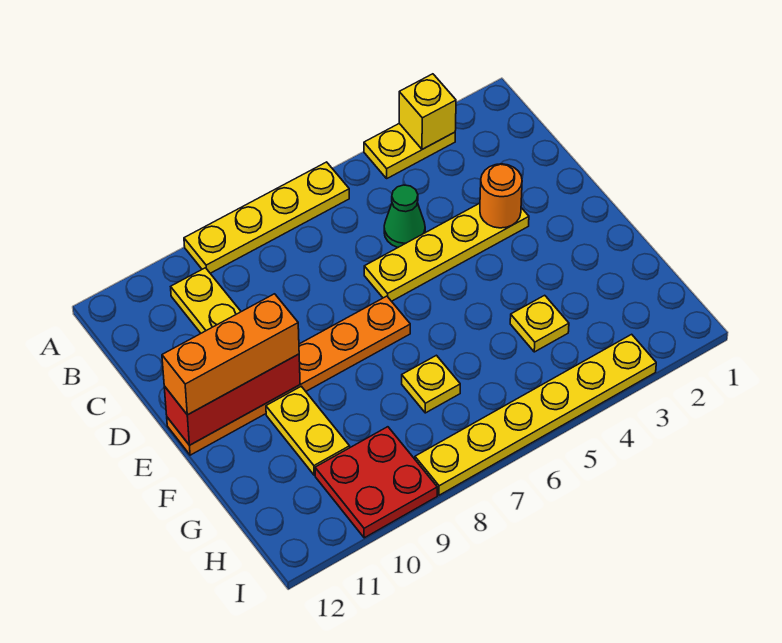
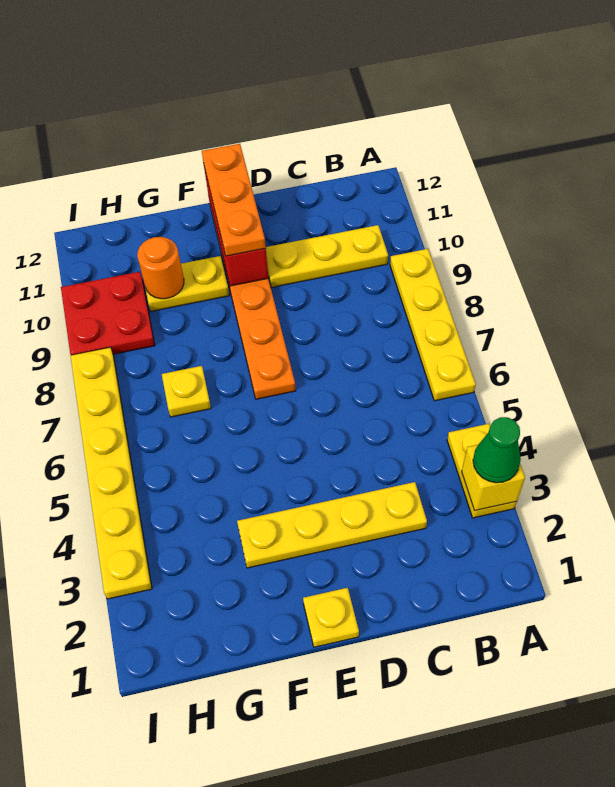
green cone C5 level 1 -> green cone A3 level 3
yellow plate D3:D6 level 1 -> yellow plate C3:F3 level 1
orange round brick D3 level 2 -> orange round brick G10 level 2
orange brick E10:E12 level 3 -> orange plate E10:E12 level 3
yellow plate G4 level 1 -> yellow plate E1 level 1

